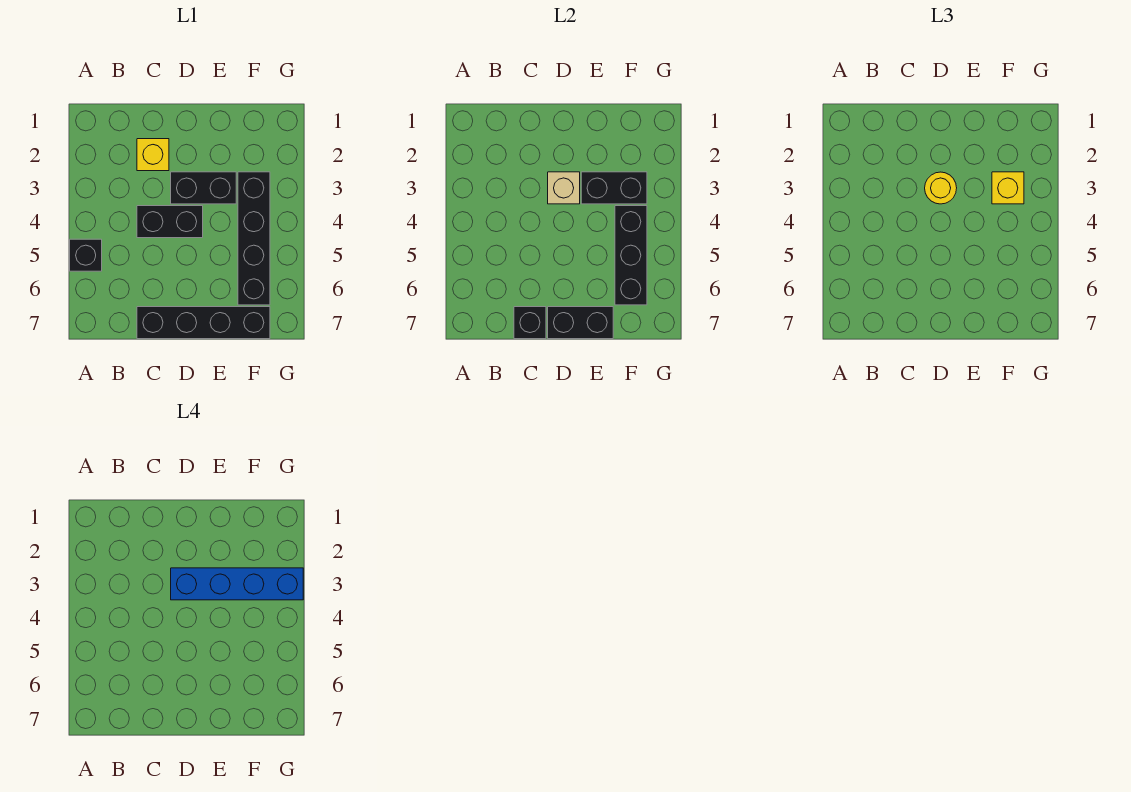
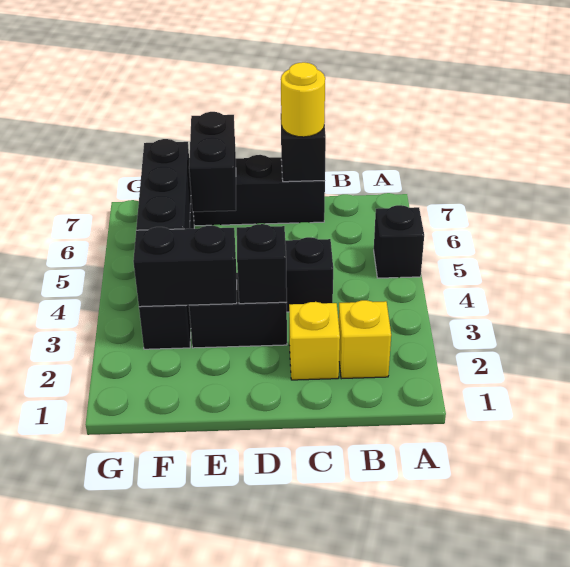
tan brick D3 level 2 -> black brick D3 level 2
yellow round brick D3 level 3 -> yellow round brick C7 level 3
blue brick D3:G3 level 4 -> none
black brick D7:E7 level 2 -> black brick E6:E7 level 2
yellow brick F3 level 3 -> yellow brick B2 level 1

